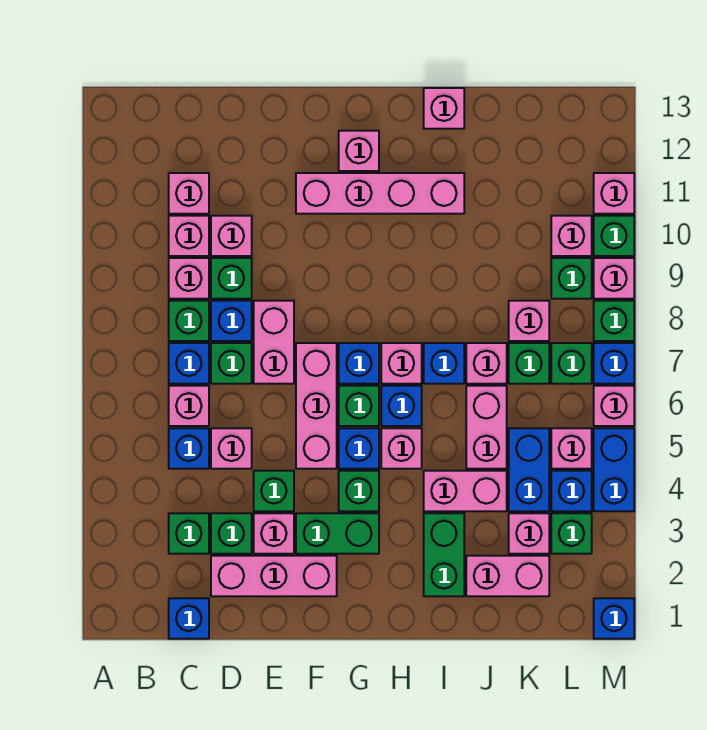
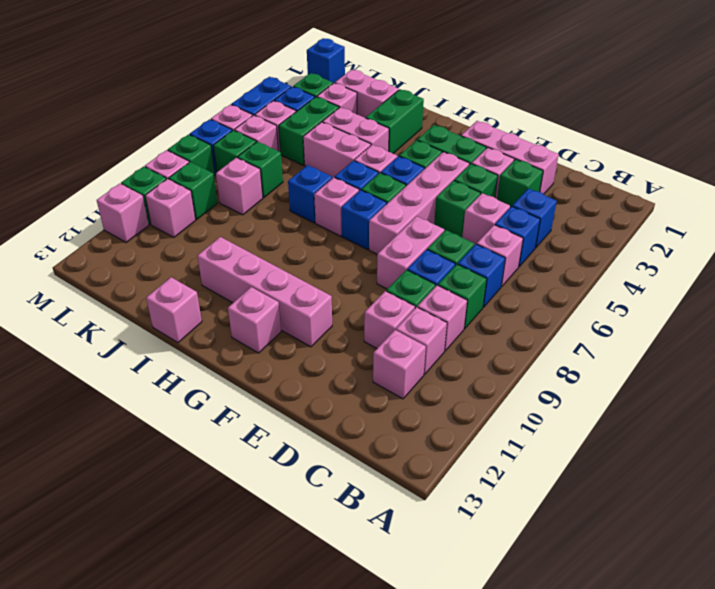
blue brick C1 level 1 -> blue brick C4 level 1
green brick C3 level 1 -> green brick E5 level 1
pink brick F5:F7 level 1 -> pink brick F4:F7 level 1
pink brick J5:J6 level 1 -> pink brick I5:J5 level 1
pink brick J7 level 1 -> pink brick L6 level 1
blue brick K4:K5 level 1 -> green brick K4:K5 level 1

